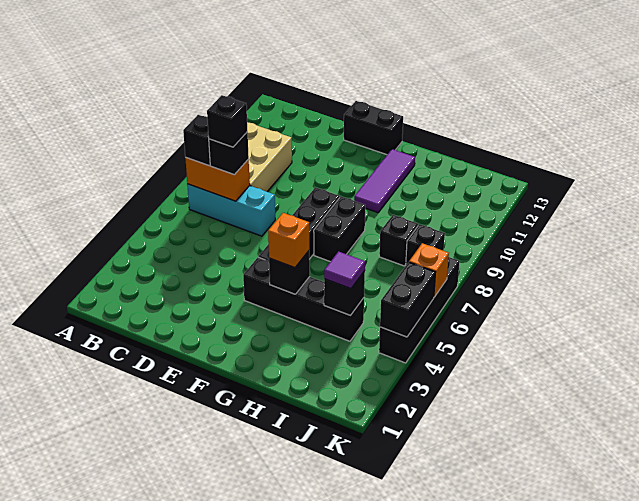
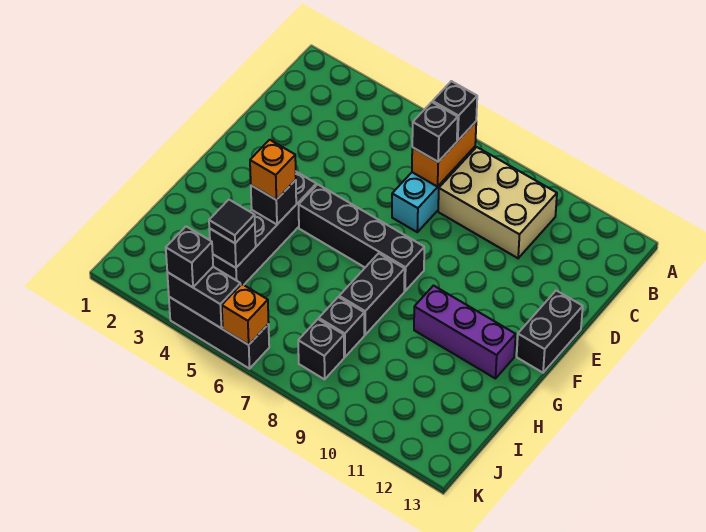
black brick C7 level 4 -> black brick K4 level 3
black brick G7:G8 level 1 -> black brick G8:H8 level 1
purple tile G10:G12 level 1 -> purple brick G10:G12 level 1
purple tile I4 level 3 -> black tile I4 level 3
black brick K4:K7 level 1 -> black brick K4:K6 level 1

